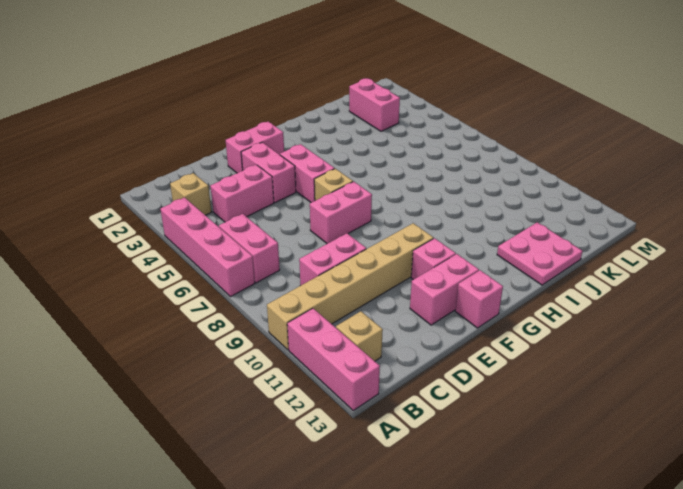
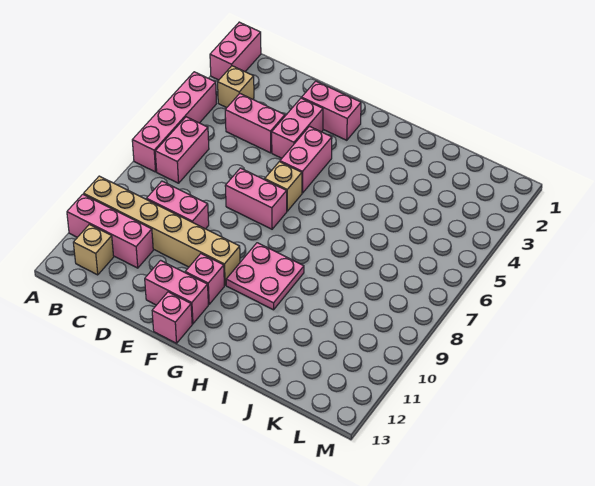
pink brick A11:A13 level 1 -> pink brick A11:C11 level 1
pink plate I12:J13 level 1 -> pink plate G9:H10 level 1
pink brick K2:K3 level 1 -> pink brick A1:A2 level 1

